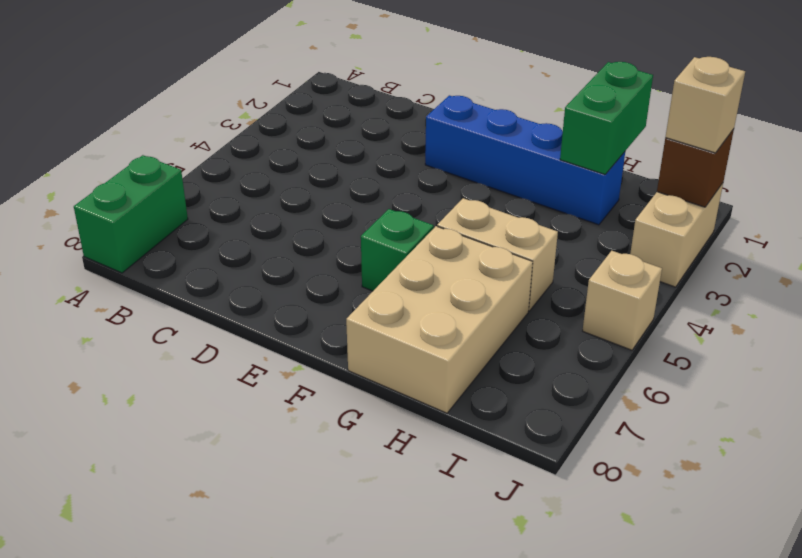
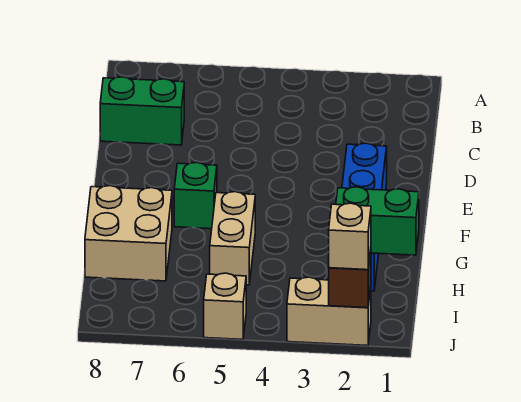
green brick A7:A8 level 1 -> green brick C7:C8 level 1
tan brick G6:H8 level 1 -> tan brick G7:H8 level 1

